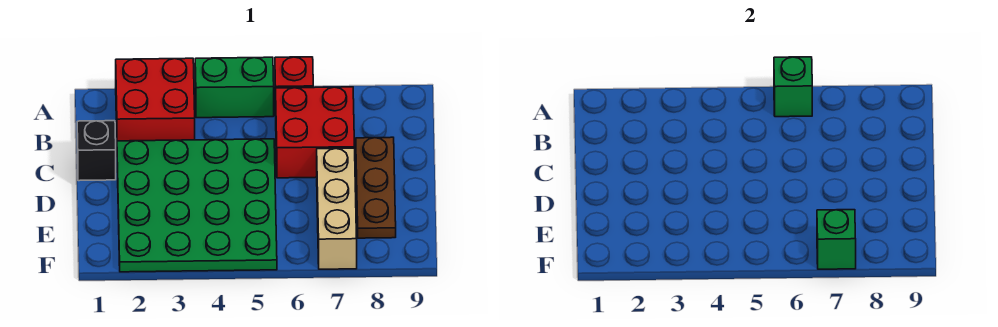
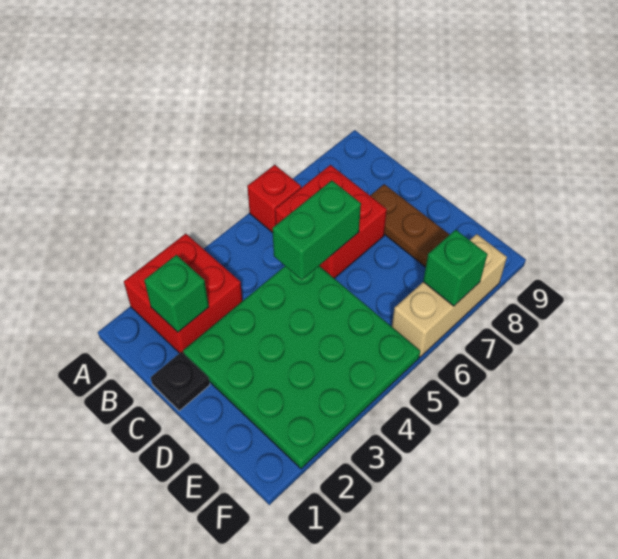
green brick A4:A5 level 1 -> green brick C5:C6 level 2
green brick A6 level 2 -> green brick B2 level 2
black brick C1 level 1 -> black plate C1 level 1
tan brick D7:F7 level 1 -> tan brick F6:F8 level 1

